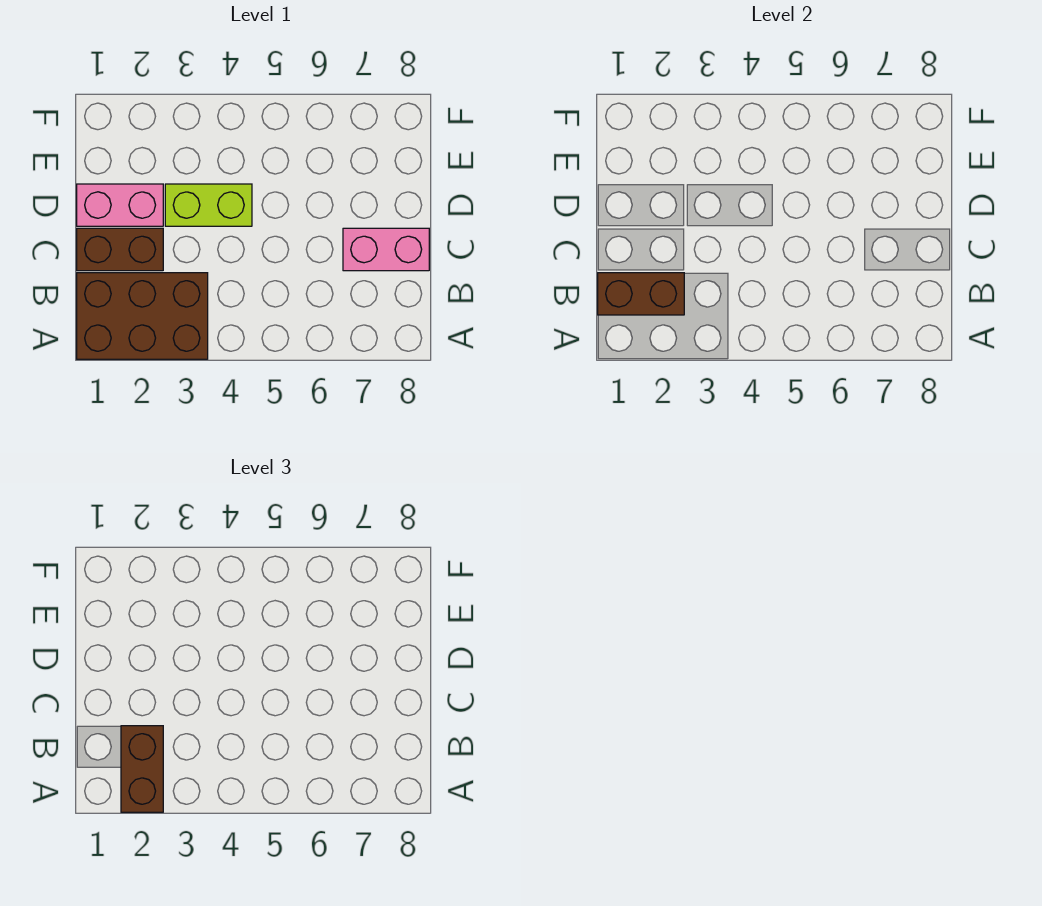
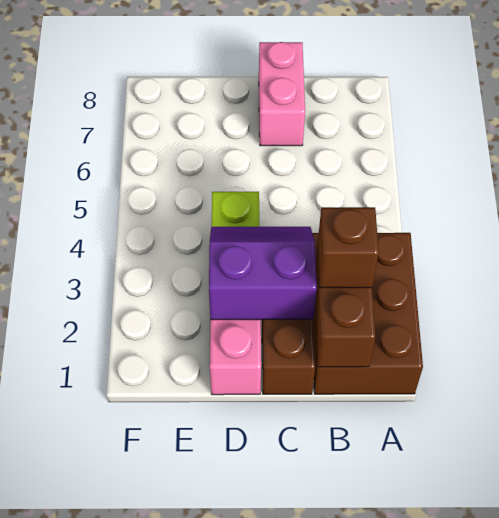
brown brick A2:B2 level 3 -> brown brick B2 level 3
none -> purple slope C2:D3 level 2 top 2

